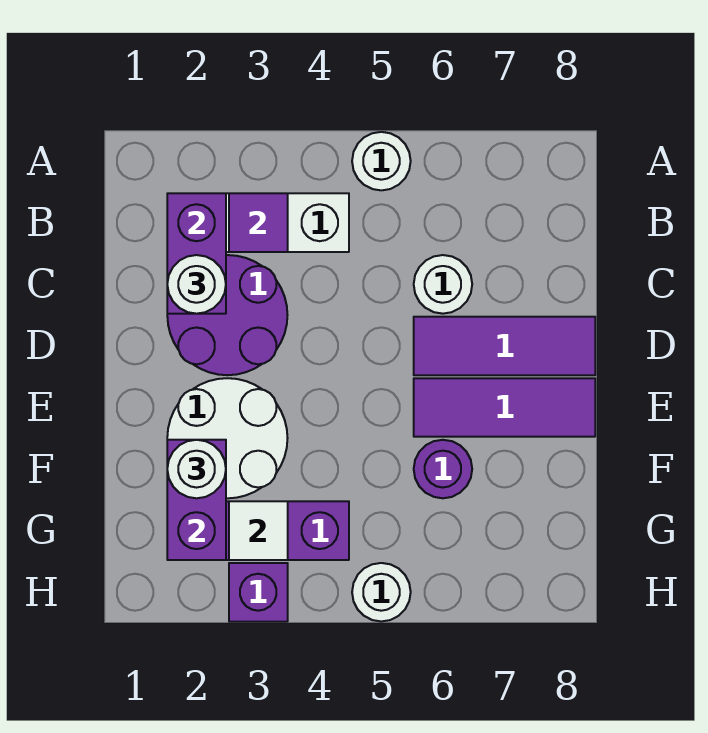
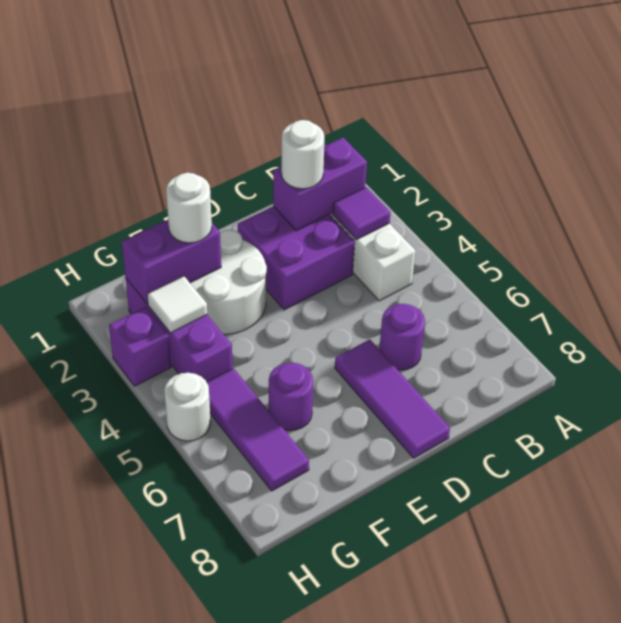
white round brick A5 level 1 -> none
purple round brick C2:D3 level 1 -> purple brick C2:D3 level 1
white round brick C6 level 1 -> purple round brick C6 level 1
purple tile E6:E8 level 1 -> purple tile G5:G7 level 1

